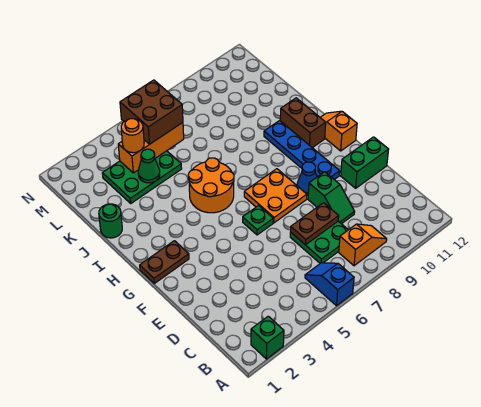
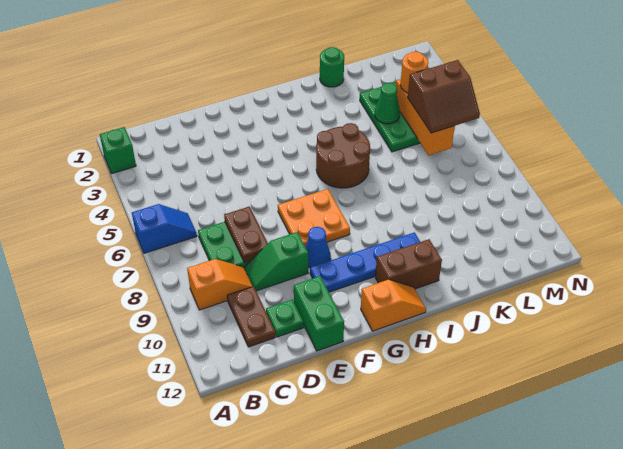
orange slope B8:B9 level 1 top 8 -> orange slope B9:C9 level 1 top B
green plate F6 level 1 -> green plate D11 level 1
brown plate G1:G2 level 1 -> brown plate C10:C11 level 1
orange round brick H5:I6 level 1 -> brown round brick H5:I6 level 1
brown brick L5:M6 level 3 -> brown slope L5:M6 level 3 top 5

